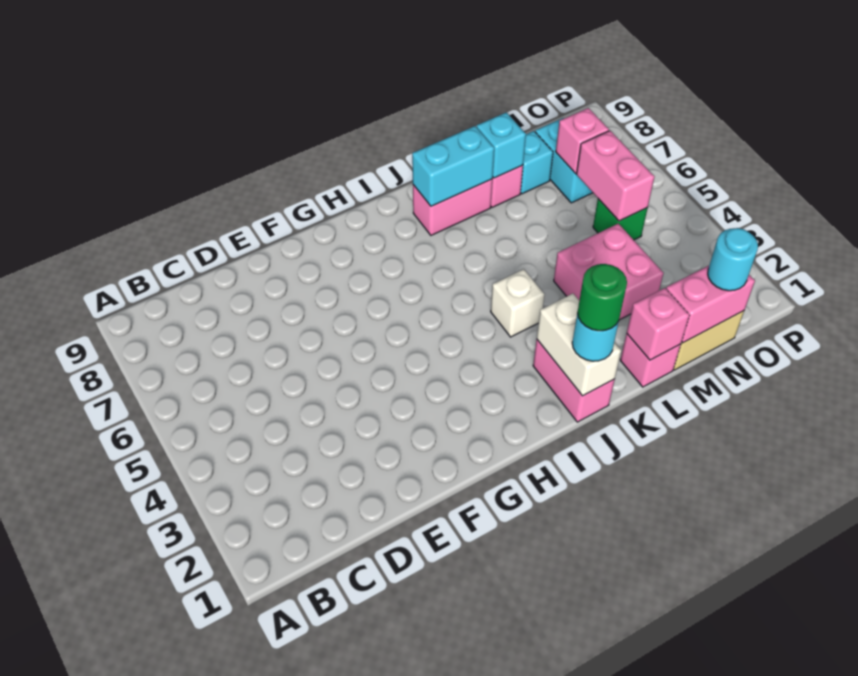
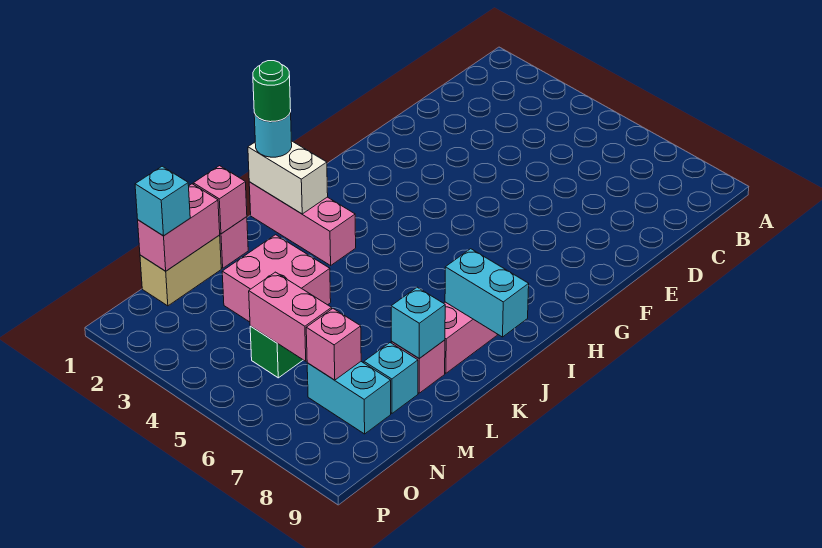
pink brick J1:J2 level 1 -> pink brick J1:J3 level 1
white brick J4 level 1 -> none
cyan brick J8:K8 level 2 -> cyan brick J8:J9 level 2
cyan round brick N1 level 3 -> cyan brick N1 level 3

